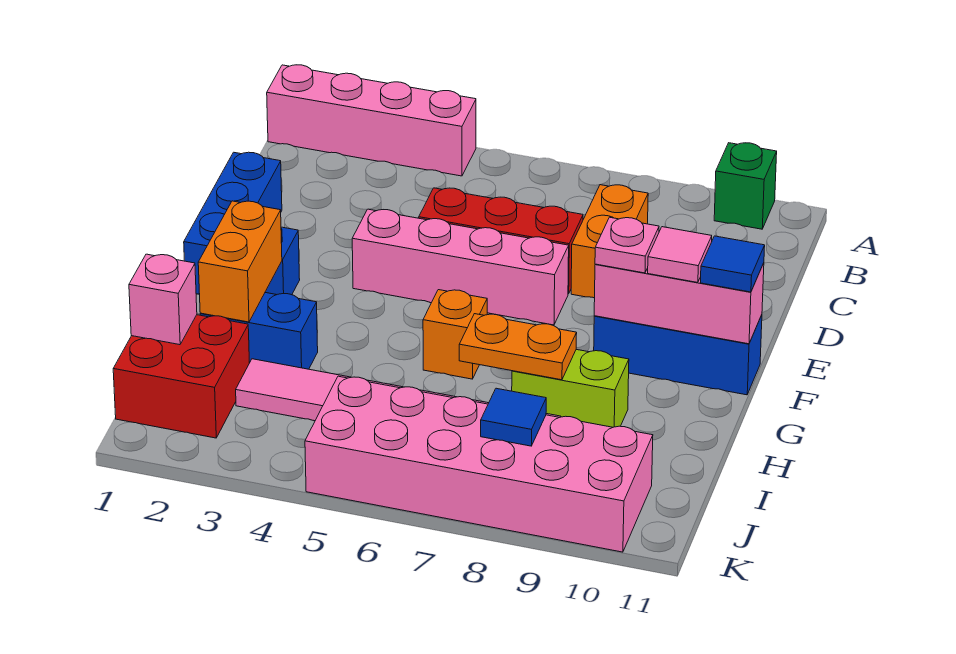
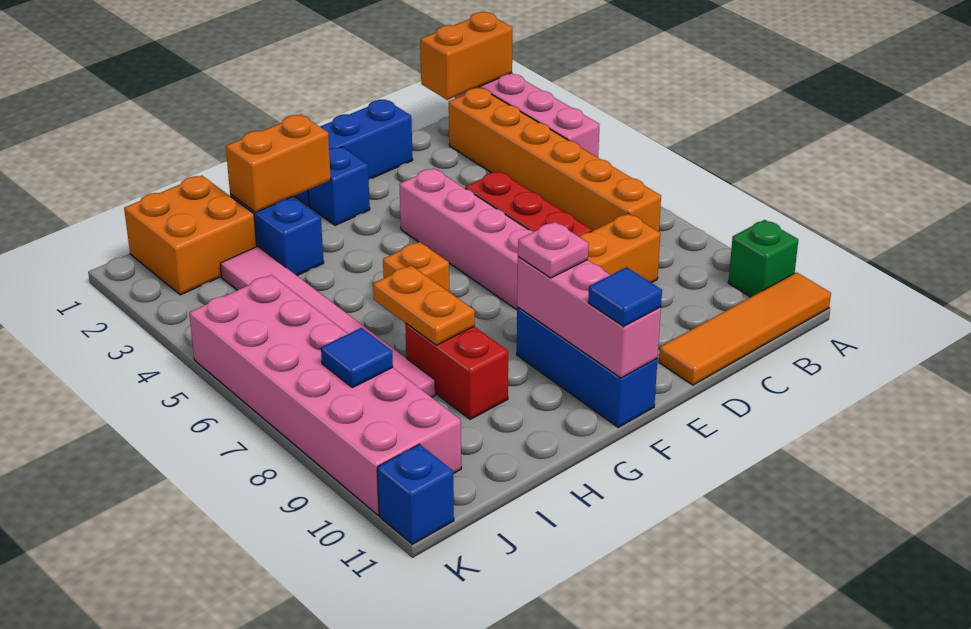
none -> orange brick A1:B1 level 2
none -> orange tile A11:D11 level 1
none -> orange brick B2:B7 level 1
pink tile F10 level 3 -> none
lime brick H8:H9 level 1 -> red brick H8:H9 level 1
red brick I1:J2 level 1 -> orange brick I1:J2 level 1
pink brick I1 level 2 -> none
none -> blue brick K11 level 1

